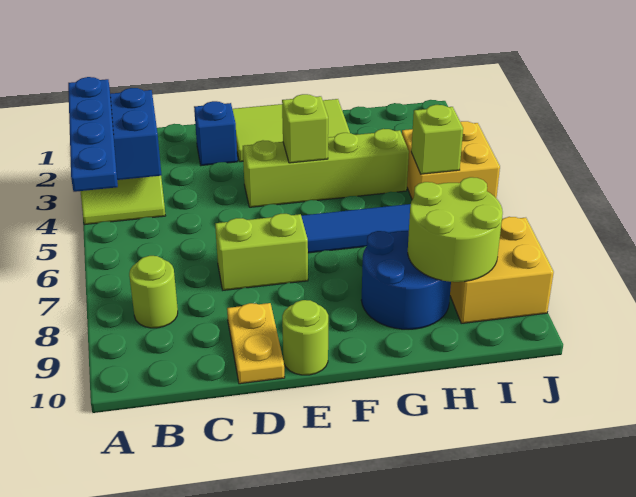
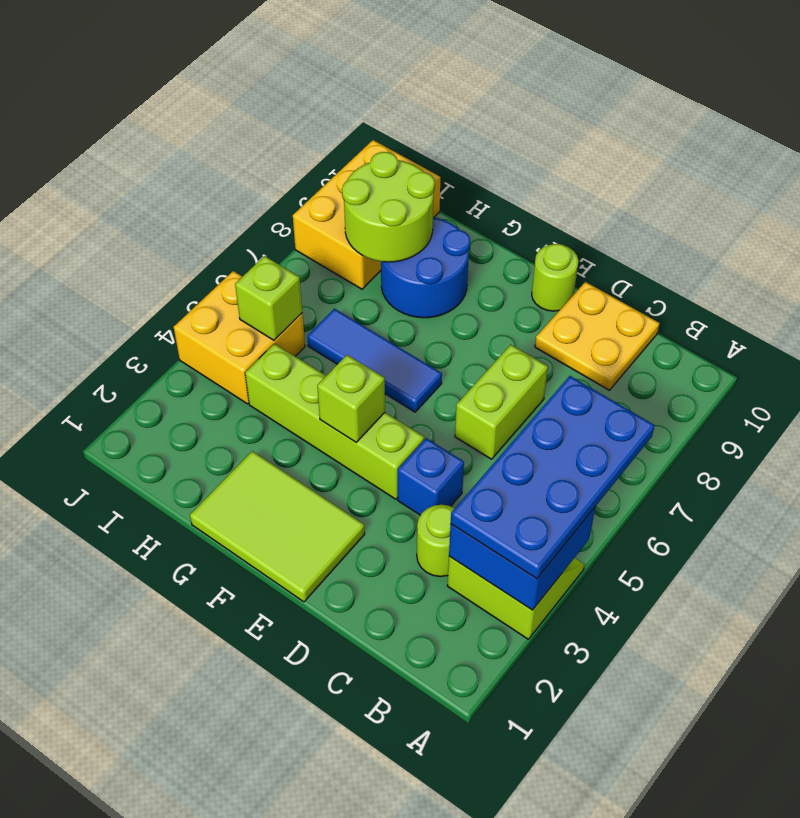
blue plate A3:A6 level 3 -> blue plate A3:B6 level 3
lime round brick B8 level 1 -> lime round brick C3 level 1
blue brick D2 level 1 -> blue brick D4 level 1
lime brick D7:E7 level 1 -> lime brick D6:D7 level 1
yellow plate D9:D10 level 1 -> yellow plate C9:D10 level 1
yellow brick I8:J9 level 1 -> yellow brick I8:J10 level 1

